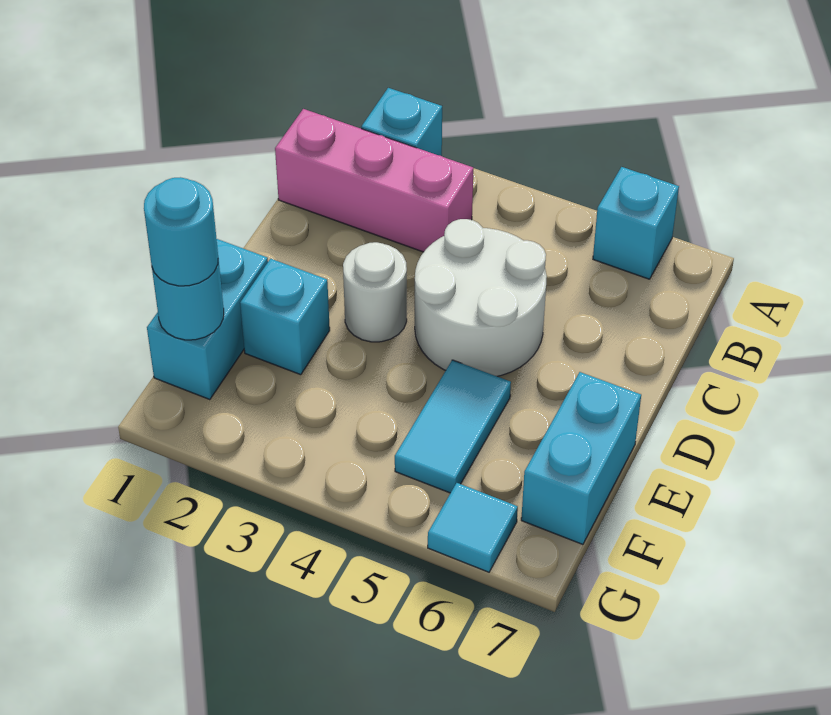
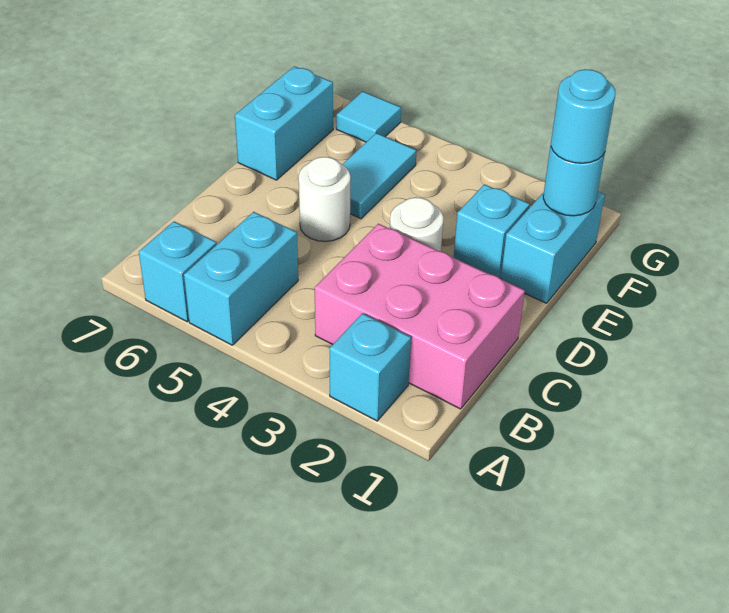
none -> cyan brick A5:B5 level 1
pink brick B1:B3 level 1 -> pink brick B1:C3 level 1
white round brick C4:D5 level 1 -> white round brick D5 level 1

